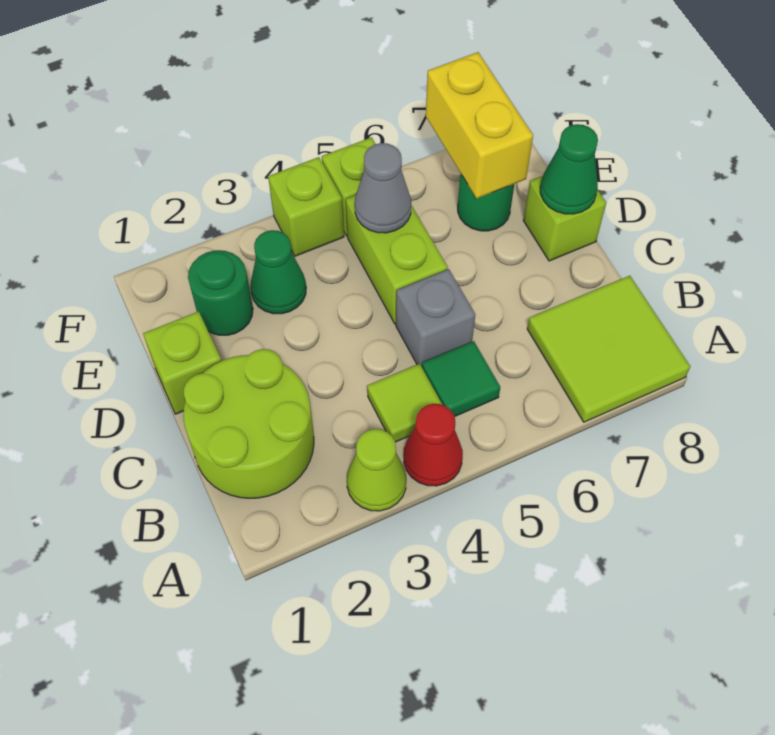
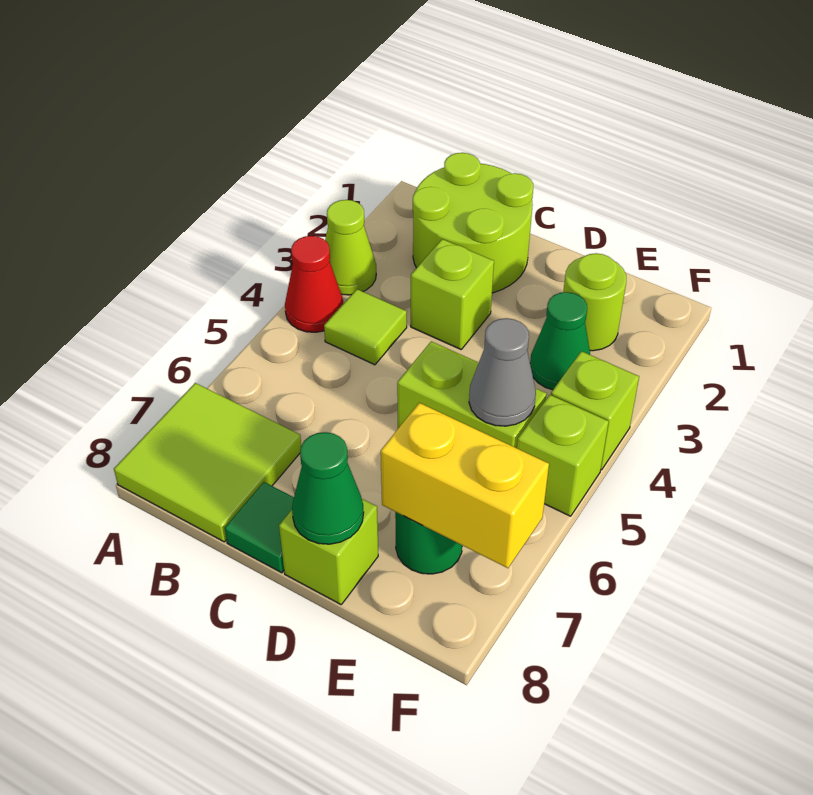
green tile B5 level 1 -> green tile C8 level 1
grey brick C5 level 1 -> none
lime brick D1 level 1 -> lime brick C3 level 1
green round brick E2 level 1 -> lime round brick E2 level 1

